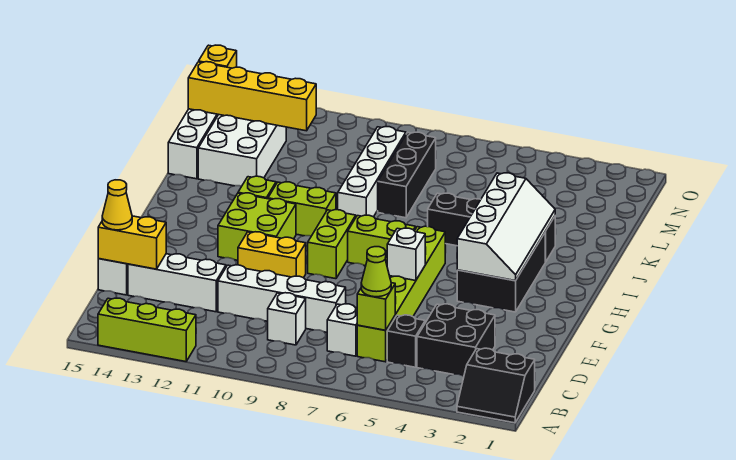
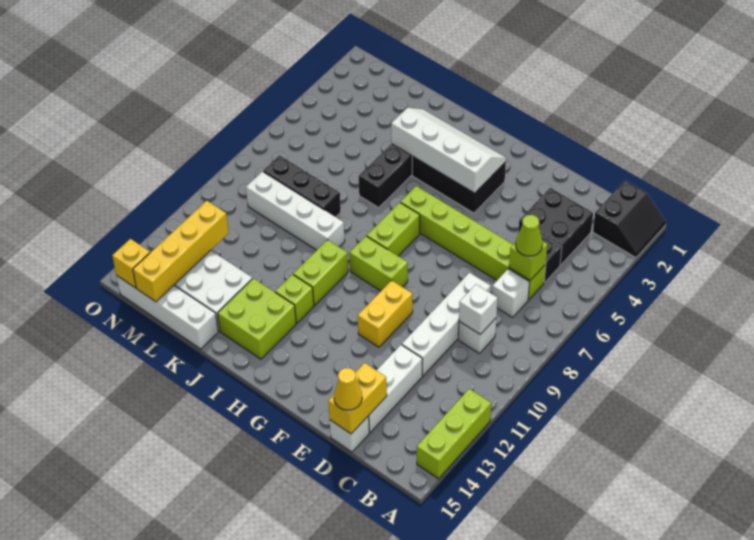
white brick F6 level 2 -> white brick C9 level 2
lime brick G11:H12 level 1 -> lime brick I13:J14 level 1

